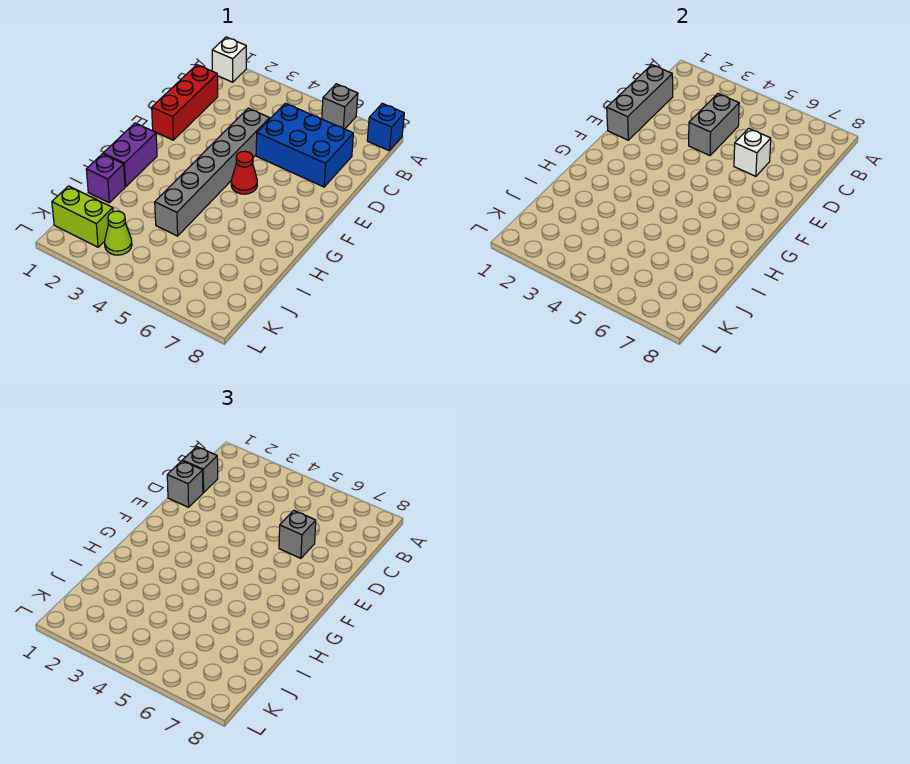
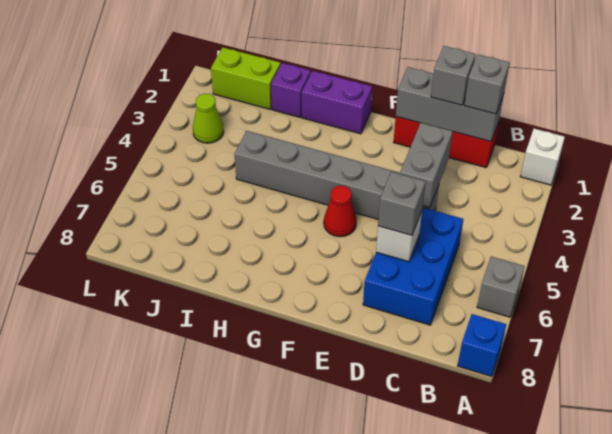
grey brick C4:D4 level 2 -> grey brick D3:D4 level 2
lime brick K1:K2 level 1 -> lime brick J1:K1 level 1

